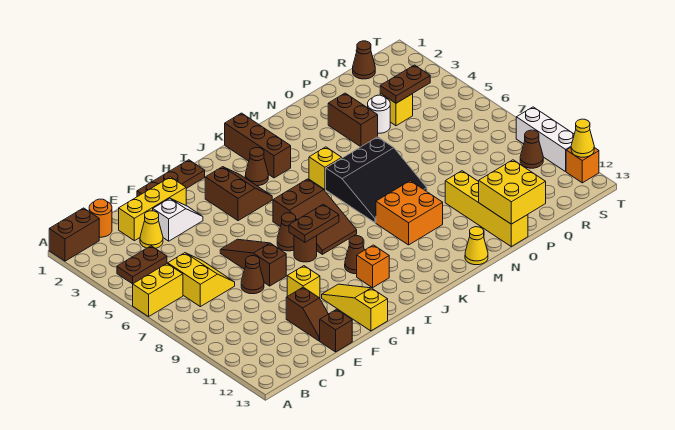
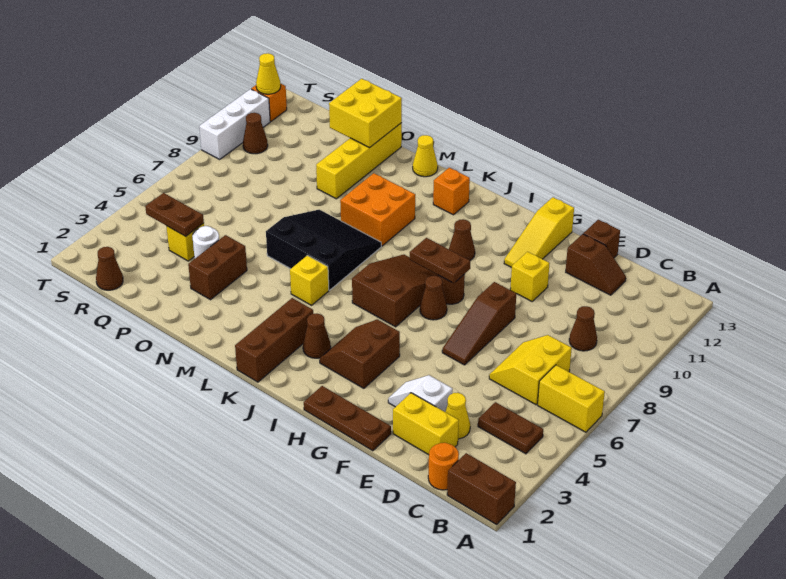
yellow brick D2:F2 level 1 -> yellow brick D2:E2 level 1
brown cone E8 level 1 -> brown cone C9 level 1
brown slope E11:E12 level 1 top 11 -> brown slope D12:E12 level 1 top E
orange brick I11 level 1 -> orange brick K12 level 1

